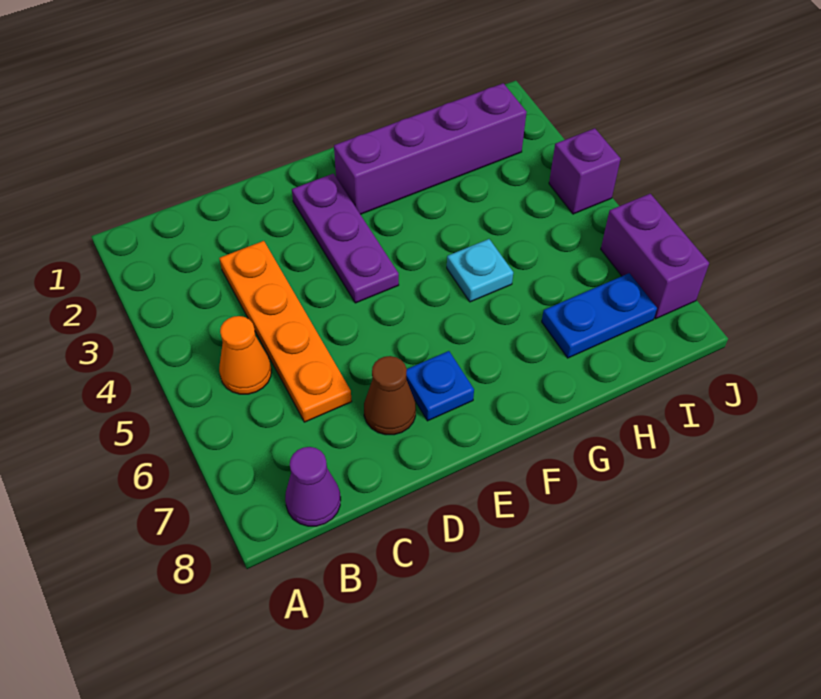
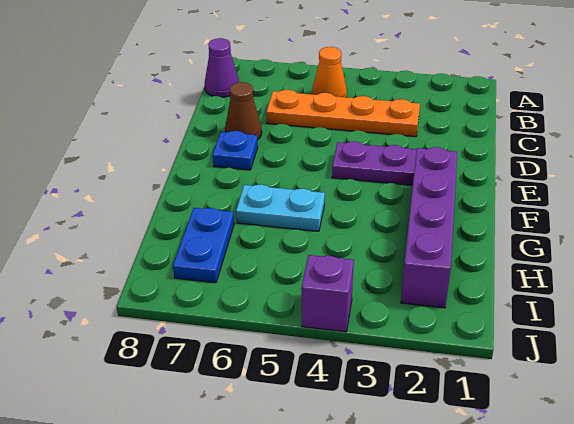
cyan plate G5 level 1 -> cyan plate G5:G6 level 1
purple brick J6:J7 level 1 -> none

